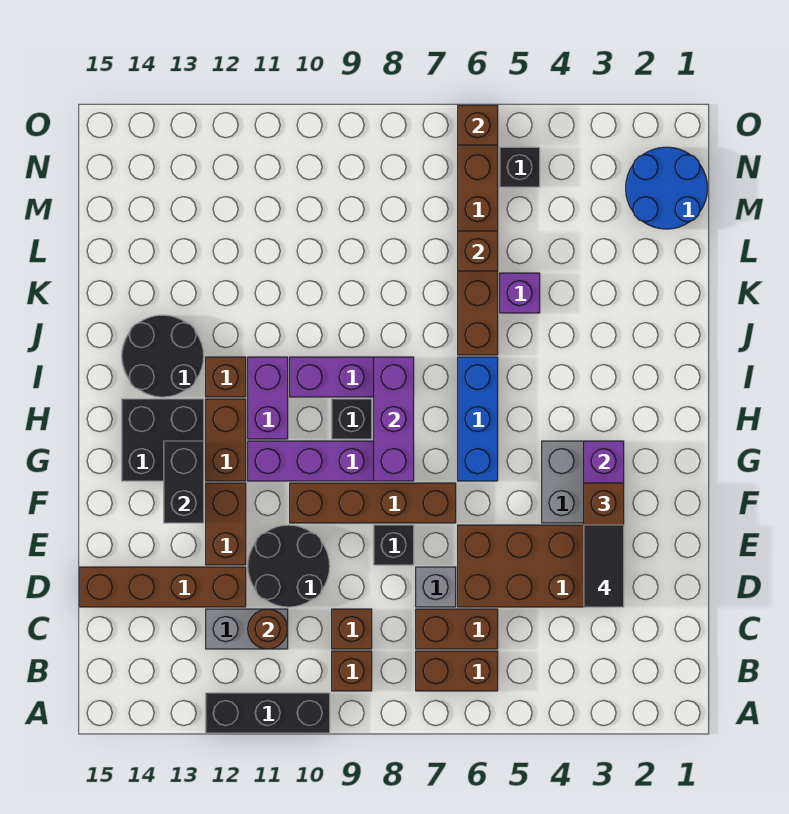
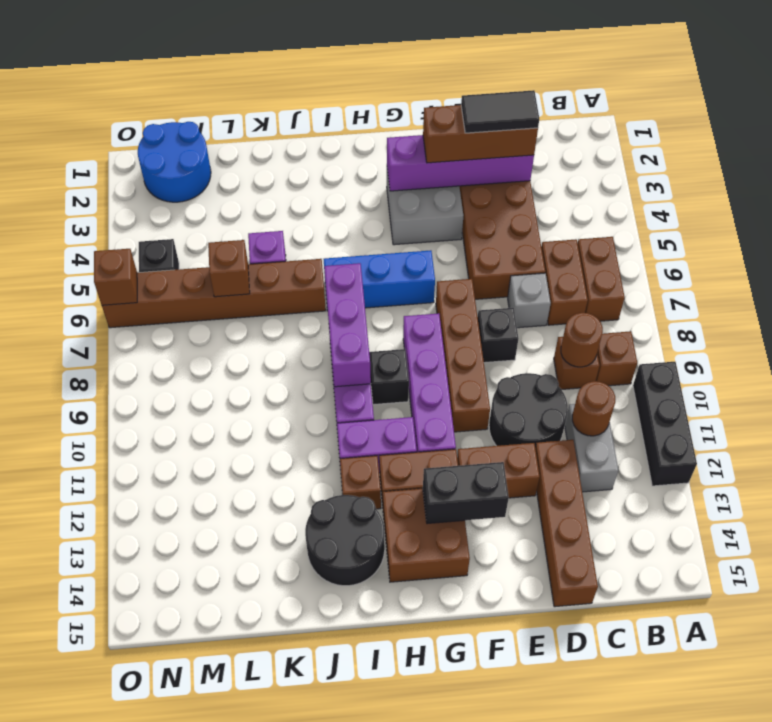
none -> brown round brick C9 level 2
purple brick G8:I8 level 2 -> purple brick I7:I9 level 2
black brick G13:H14 level 1 -> brown brick G13:H14 level 1

